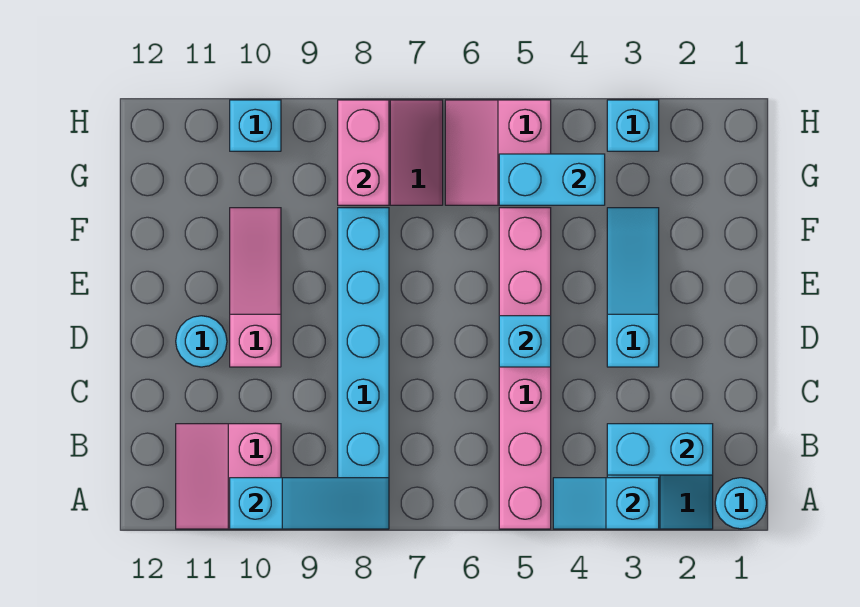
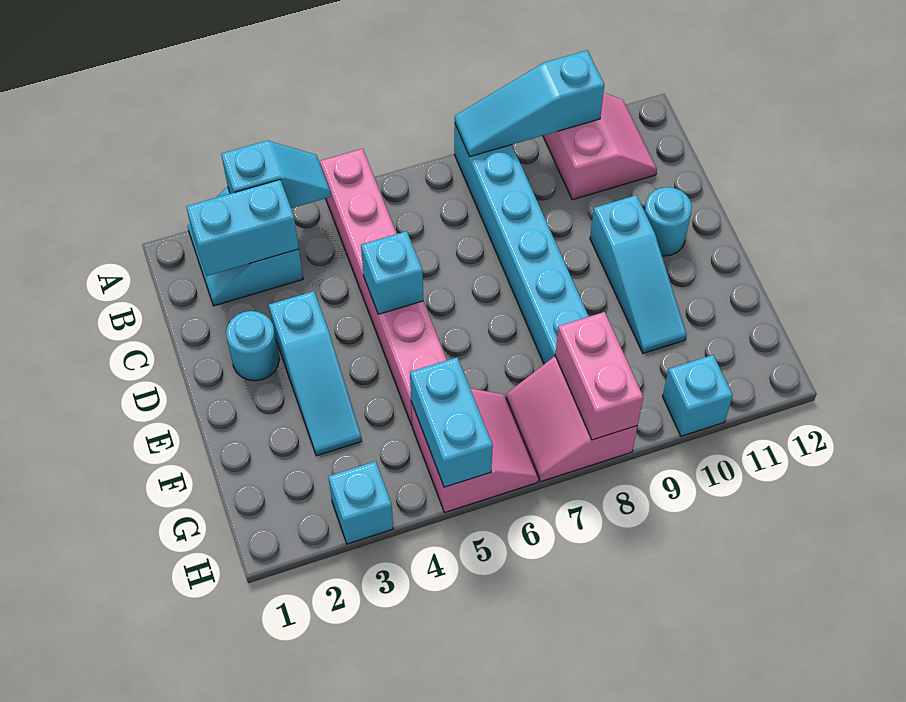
cyan round brick A1 level 1 -> cyan round brick D2 level 1
pink slope D10:F10 level 1 top D -> cyan slope D10:F10 level 1 top D
cyan brick G4:G5 level 2 -> cyan brick G5:H5 level 2

